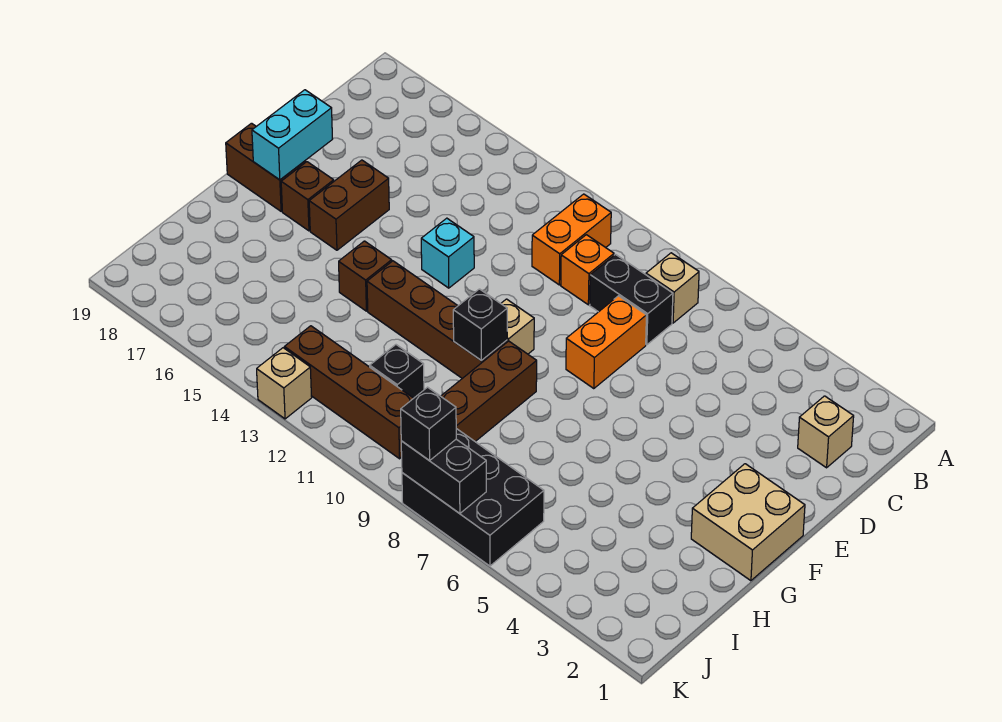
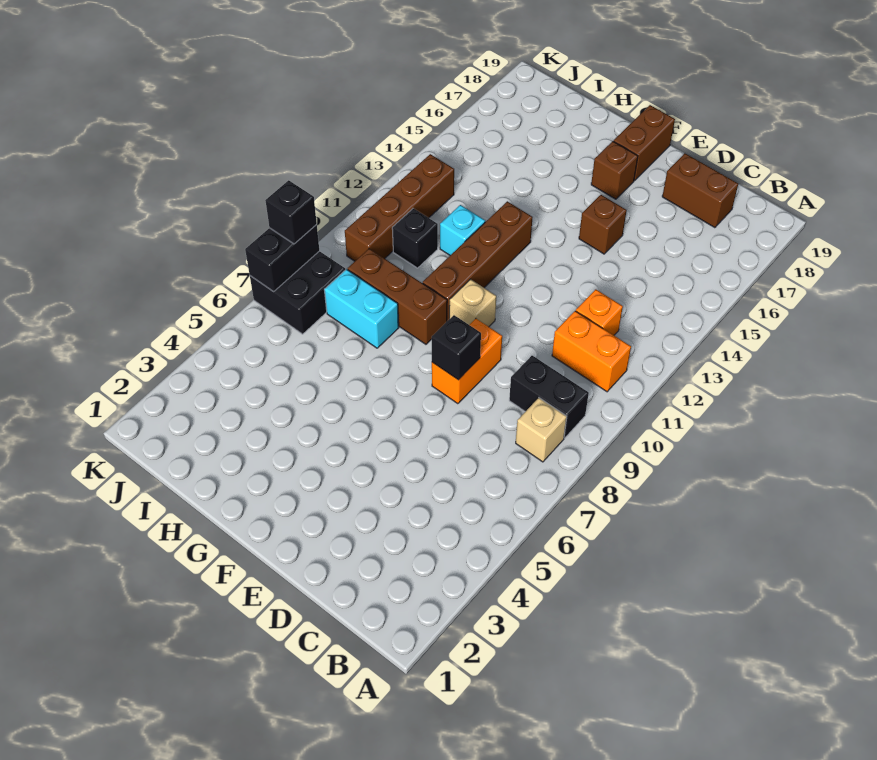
tan brick C2 level 1 -> none
black brick C8:C9 level 1 -> black brick B9:C9 level 1
orange brick C10 level 1 -> orange brick C12 level 1
orange brick D8:E8 level 1 -> orange brick E8:E9 level 1
cyan brick E13 level 1 -> cyan brick H12 level 1
brown brick E16:F16 level 1 -> brown brick C18:D18 level 1
cyan brick E18:F18 level 2 -> cyan brick H8:I8 level 1
tan brick F1:G2 level 1 -> none
black brick G10 level 2 -> black brick E8 level 2
brown brick G14 level 1 -> brown brick E15 level 1
black brick J6:K8 level 1 -> black brick J7:K8 level 1
tan brick K13 level 1 -> none

